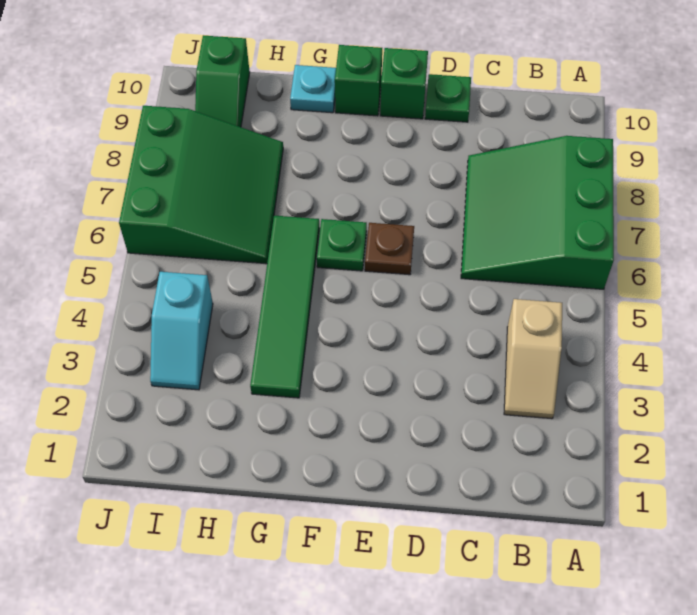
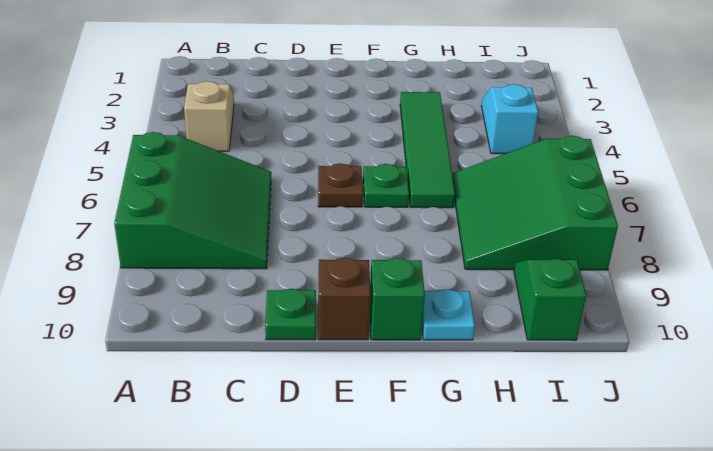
green brick E10 level 1 -> brown brick E10 level 1

